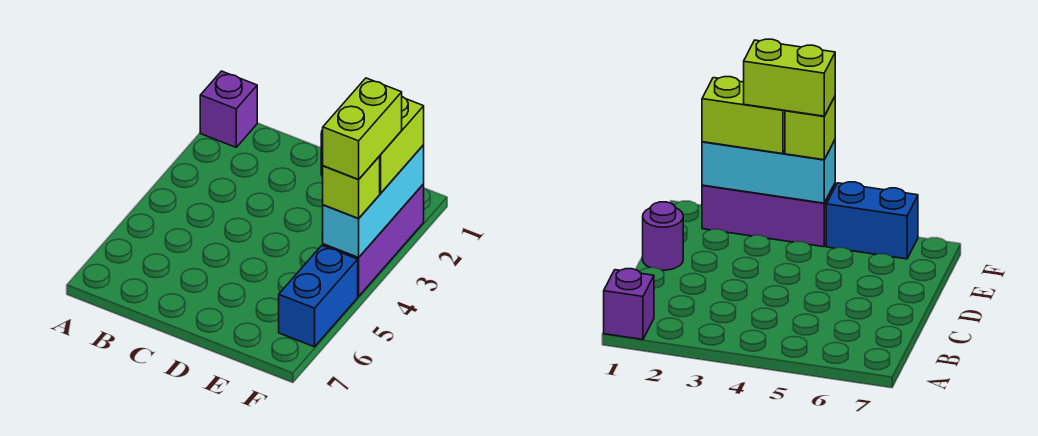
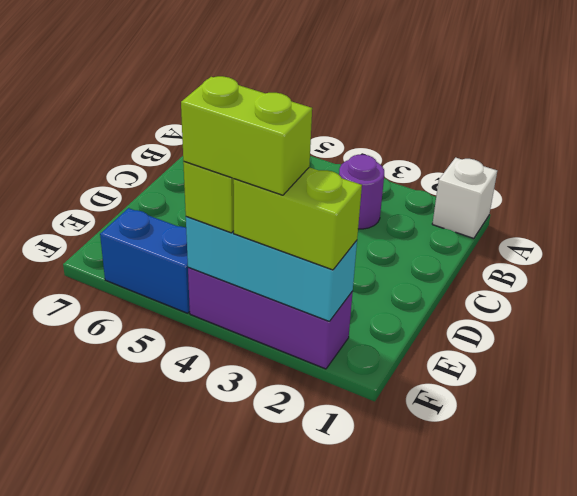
purple brick A1 level 1 -> white brick A1 level 1
purple round brick D1 level 1 -> purple round brick B3 level 1

